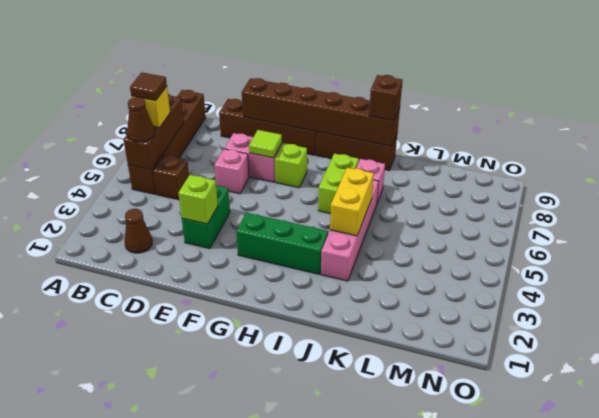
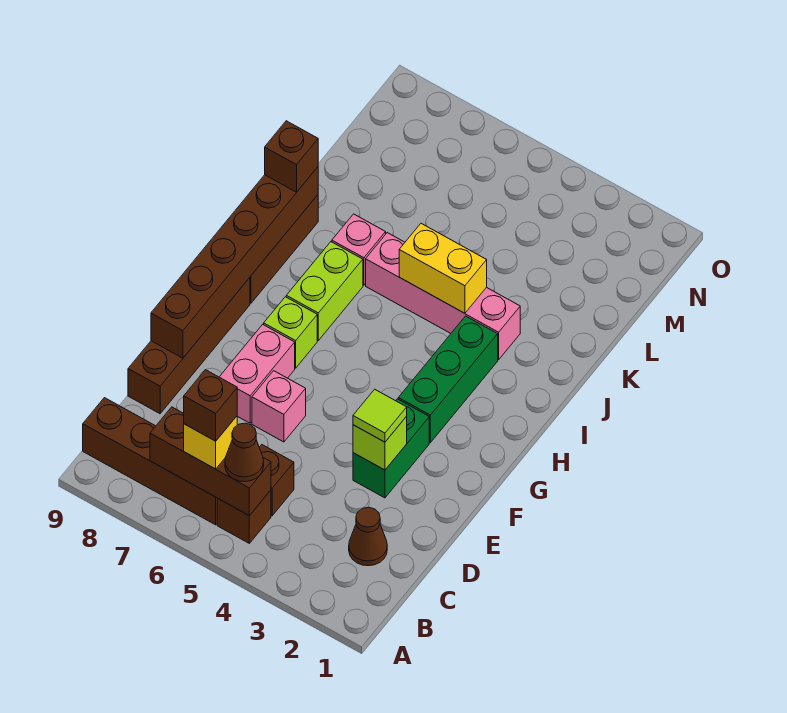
brown tile B6 level 4 -> brown brick B6 level 4
green brick E3:E4 level 1 -> green brick E3:F3 level 1
lime tile F7 level 2 -> lime tile E3 level 3
lime brick I6:I7 level 1 -> lime brick H7:I7 level 1

